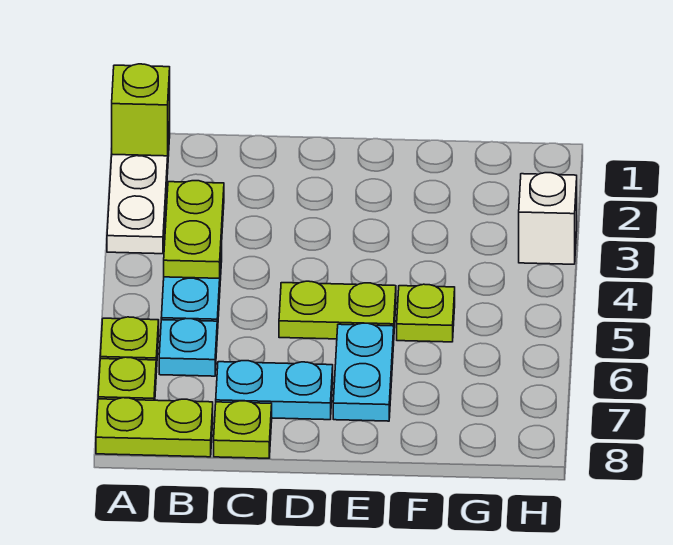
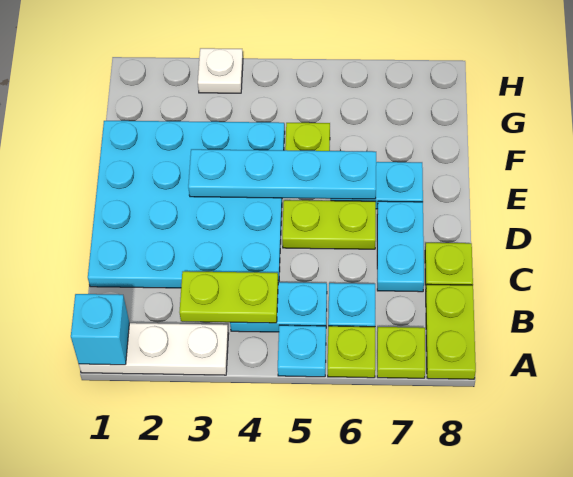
lime brick A1 level 2 -> cyan brick A1 level 2
none -> cyan plate A5 level 1
none -> cyan plate C1:F4 level 1
lime plate D5:E5 level 1 -> lime plate D5:D6 level 1
none -> cyan plate E3:E6 level 2
white brick H3 level 1 -> white plate H3 level 1

